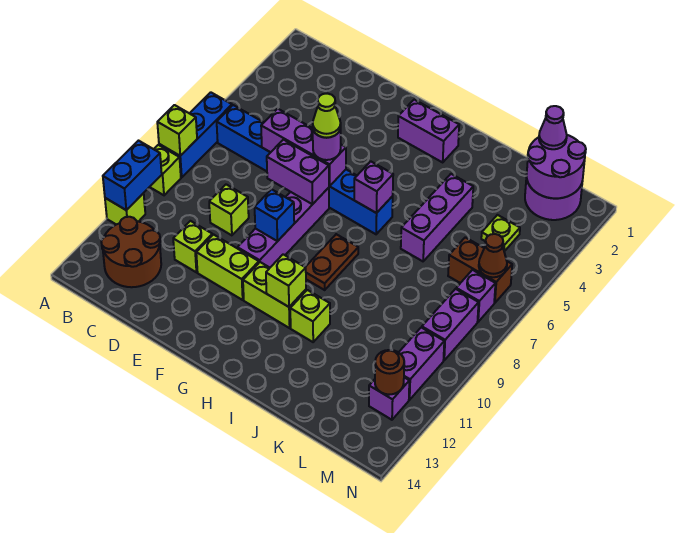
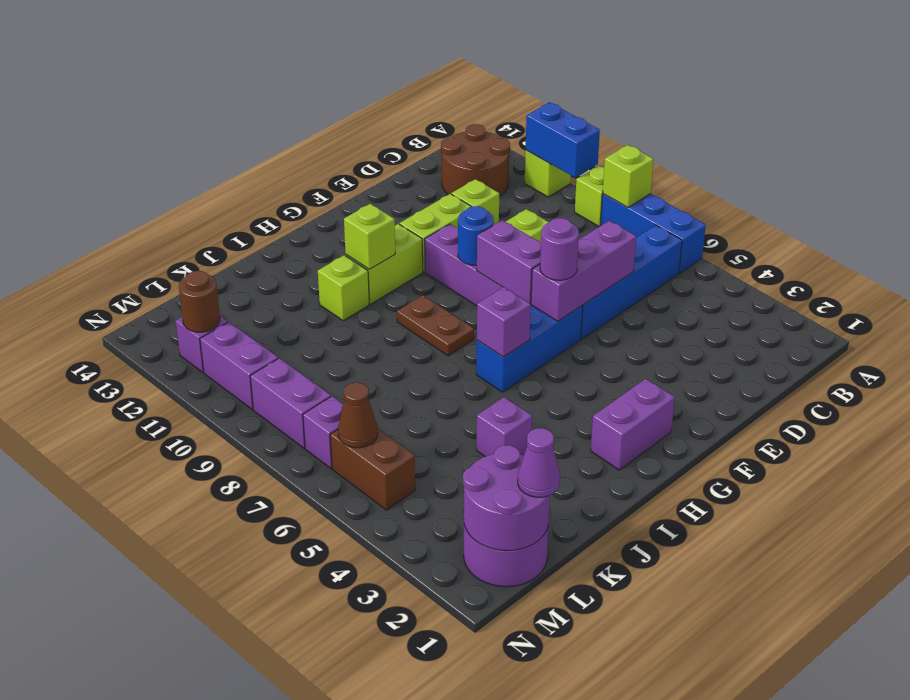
purple brick E7:F7 level 2 -> purple brick F7:F8 level 2
lime cone F6 level 4 -> none
blue brick F9 level 2 -> blue round brick F9 level 2
purple brick J4:J6 level 1 -> purple brick J4 level 1
lime plate L4 level 1 -> none
brown brick L6:M6 level 1 -> brown brick M5:M6 level 1

